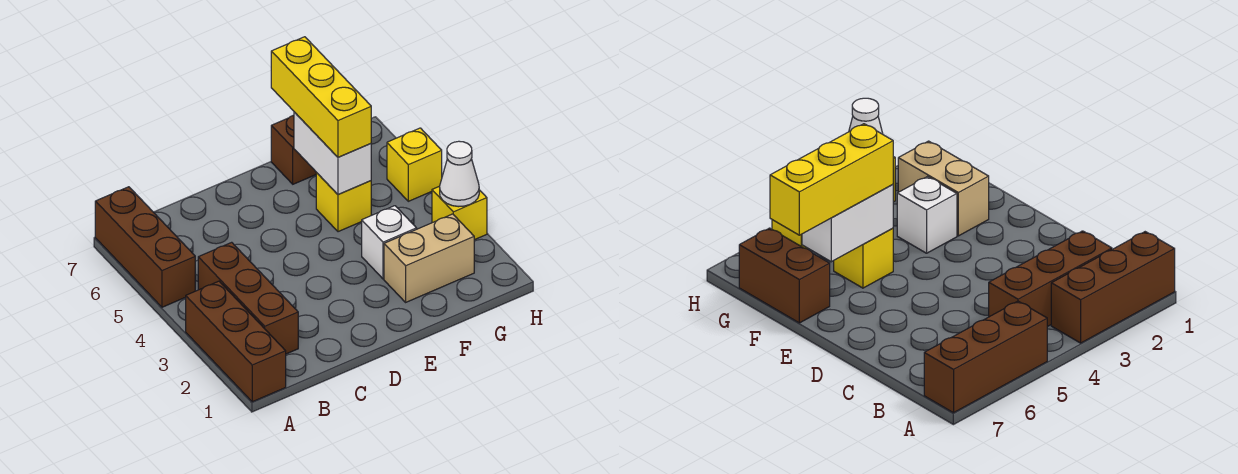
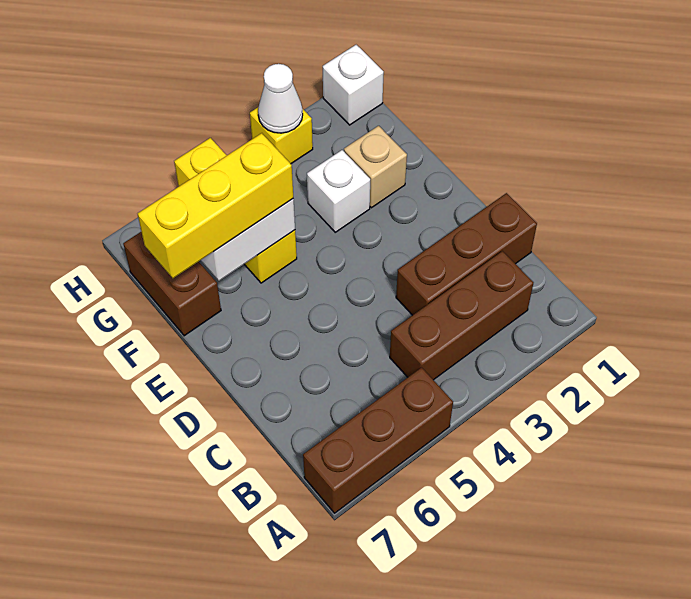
brown brick A1:A3 level 1 -> brown brick C1:C3 level 1
tan brick F2:G2 level 1 -> tan brick F2 level 1
none -> white brick H1 level 1

